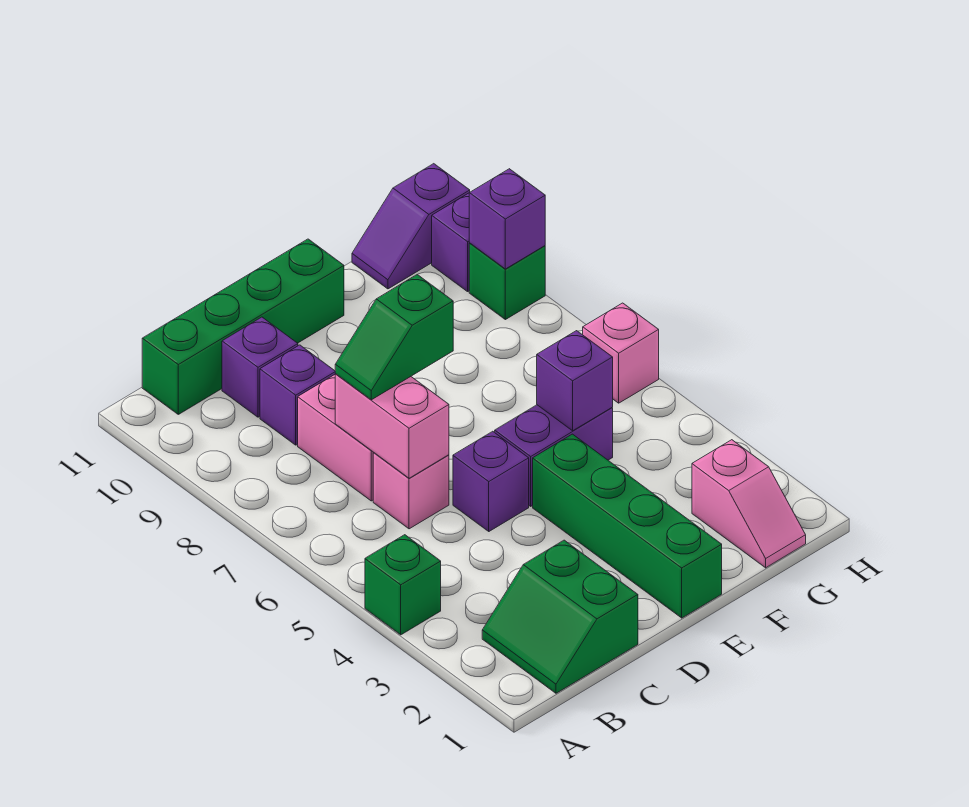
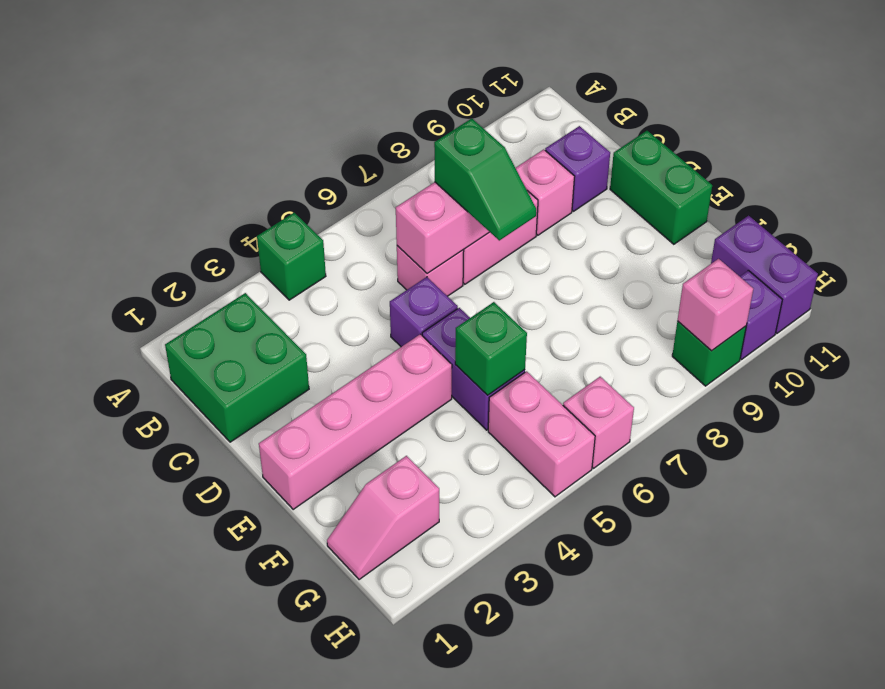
green slope B1:C2 level 1 top C -> green brick B1:C2 level 1
green brick B11:E11 level 1 -> green brick D11:E11 level 1
green slope C7:D7 level 3 top D -> green slope C7:D7 level 3 top C
purple brick C9 level 1 -> pink brick C9 level 1
green brick E1:E4 level 1 -> pink brick E1:E4 level 1
purple brick F5 level 2 -> green brick F5 level 2
none -> pink brick G5:H5 level 1
purple slope G11:H11 level 1 top H -> purple brick G11:H11 level 1
purple brick H9 level 2 -> pink brick H9 level 2

